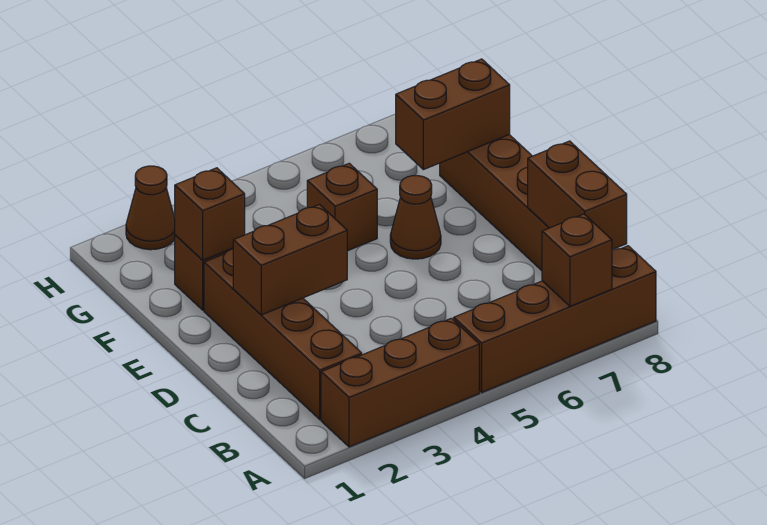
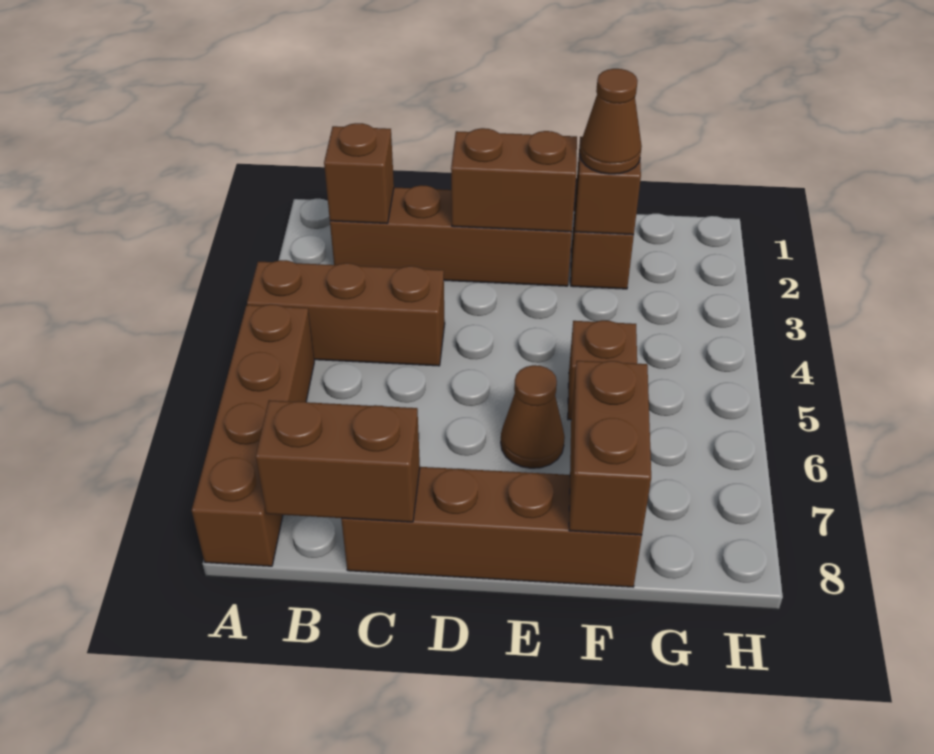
brown brick A2:A4 level 1 -> brown brick A4:C4 level 1
brown brick A7 level 2 -> brown brick B2 level 2
brown brick D2:D3 level 2 -> brown brick D2:E2 level 2
brown cone H2 level 1 -> brown cone F2 level 3

